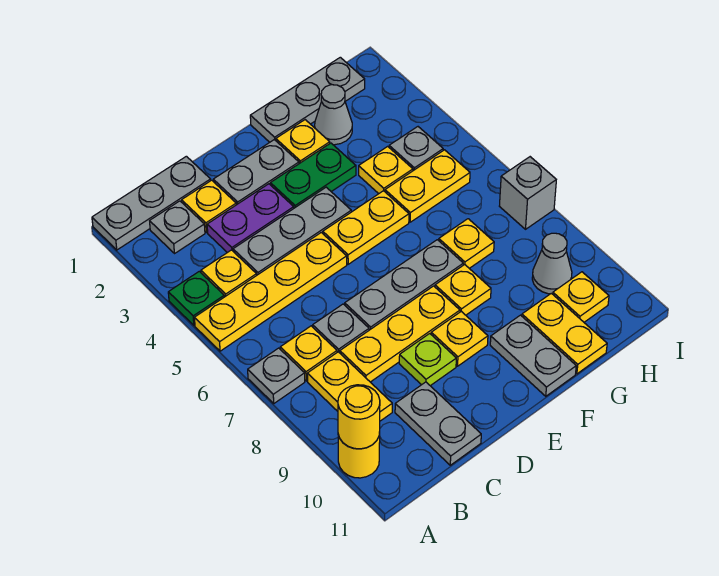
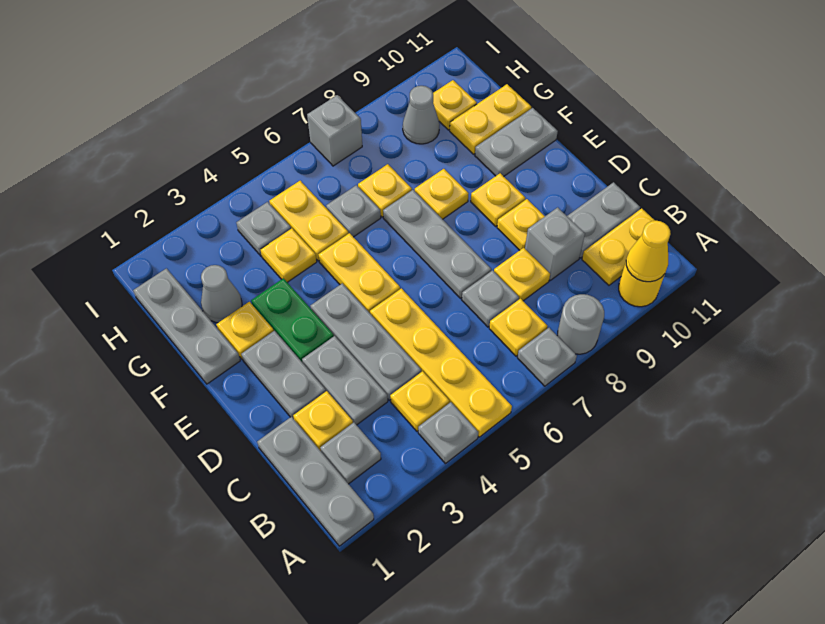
green plate A4 level 1 -> grey plate A4 level 1
none -> grey round brick A8 level 1
yellow round brick A10 level 2 -> yellow cone A10 level 2
yellow plate B8:B9 level 1 -> yellow plate B10:B11 level 1
purple plate C3:D3 level 1 -> grey plate C3:D3 level 1
yellow plate C8:E8 level 1 -> yellow plate C8 level 1
none -> grey brick C9 level 1
lime plate D9 level 1 -> yellow plate D9 level 1
none -> grey plate G6 level 1

